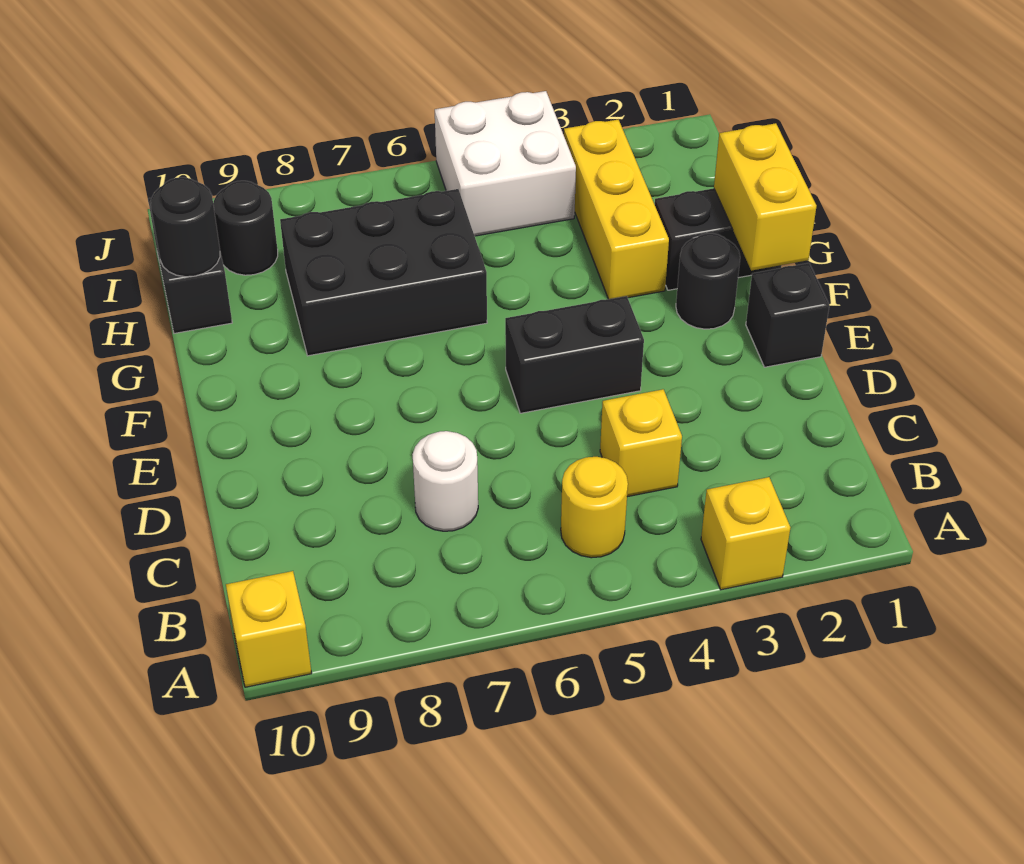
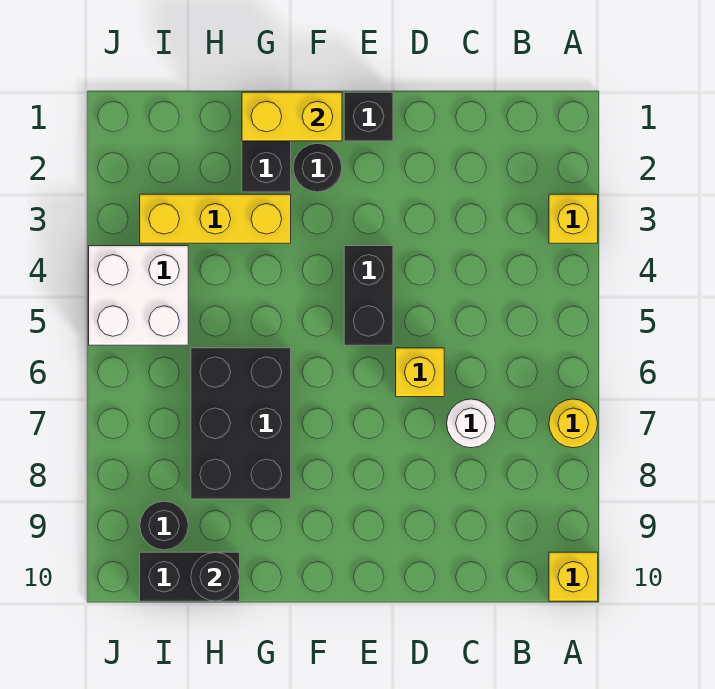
yellow round brick B5 level 1 -> yellow round brick A7 level 1
yellow brick C4 level 1 -> yellow brick D6 level 1

